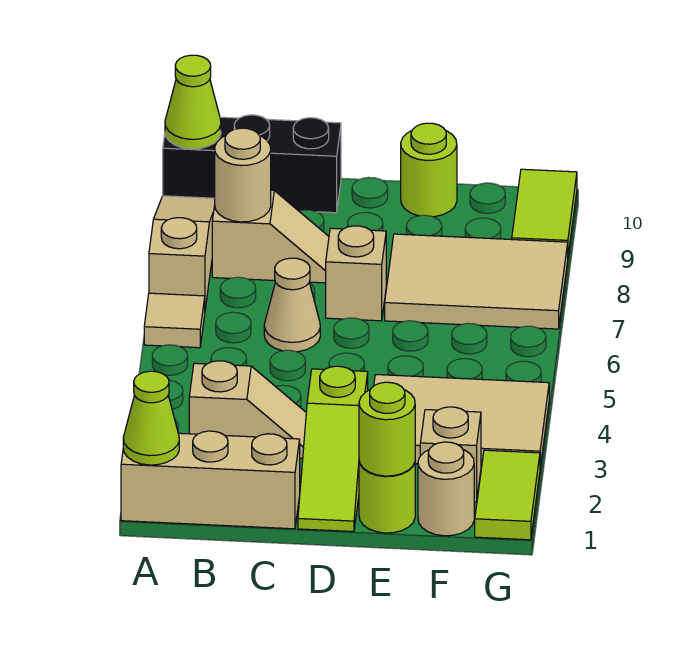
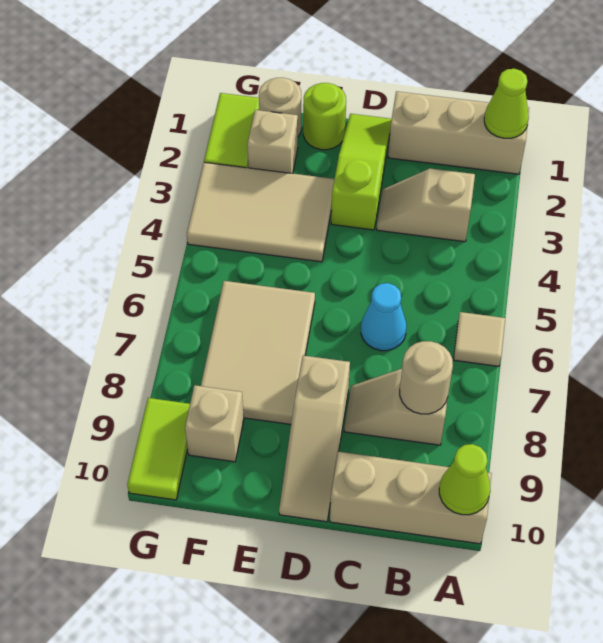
tan slope A7:A9 level 1 top 7 -> tan slope D8:D10 level 1 top 8
black brick A10:C10 level 1 -> tan brick A10:C10 level 1
tan cone C6 level 1 -> cyan cone C6 level 1
tan brick D7 level 1 -> tan brick F9 level 1
lime round brick E1 level 2 -> none
tan tile E7:G8 level 1 -> tan tile E6:F8 level 1
lime round brick E10 level 1 -> none

